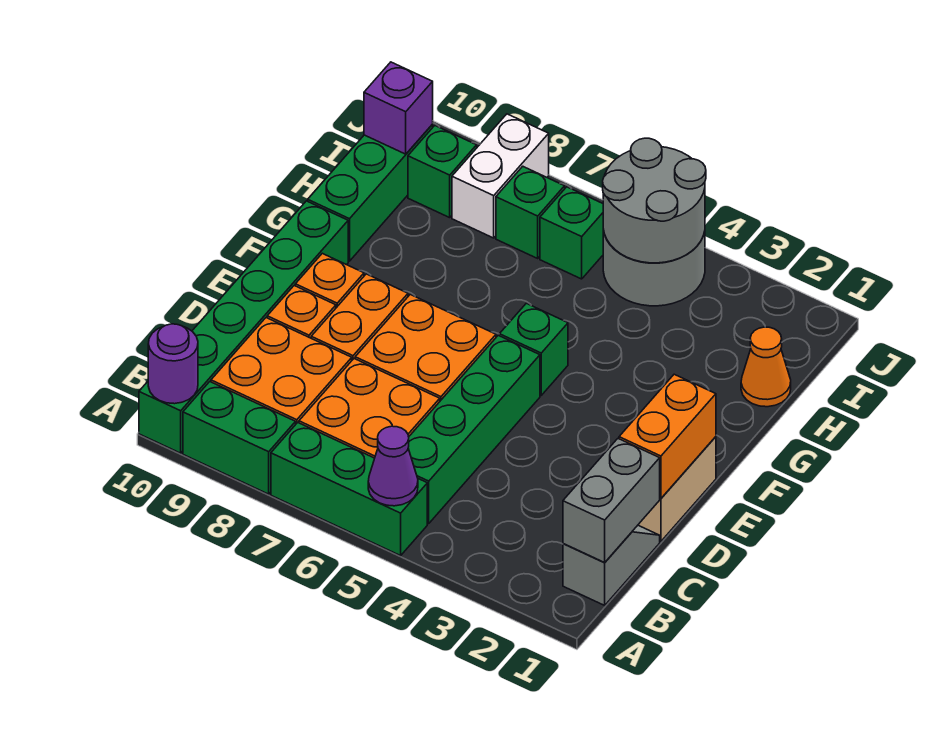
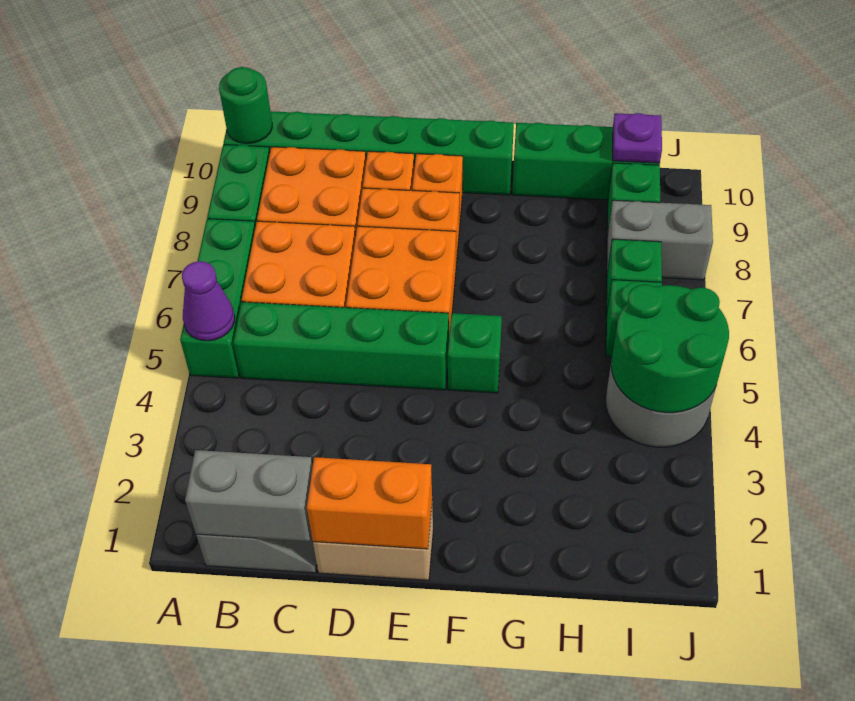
purple round brick A10 level 2 -> green round brick A10 level 2
orange cone H1 level 1 -> none
grey round brick I4:J5 level 2 -> green round brick I4:J5 level 2
white brick I8:J8 level 1 -> grey brick I8:J8 level 1
purple brick I10 level 2 -> purple plate I10 level 2

